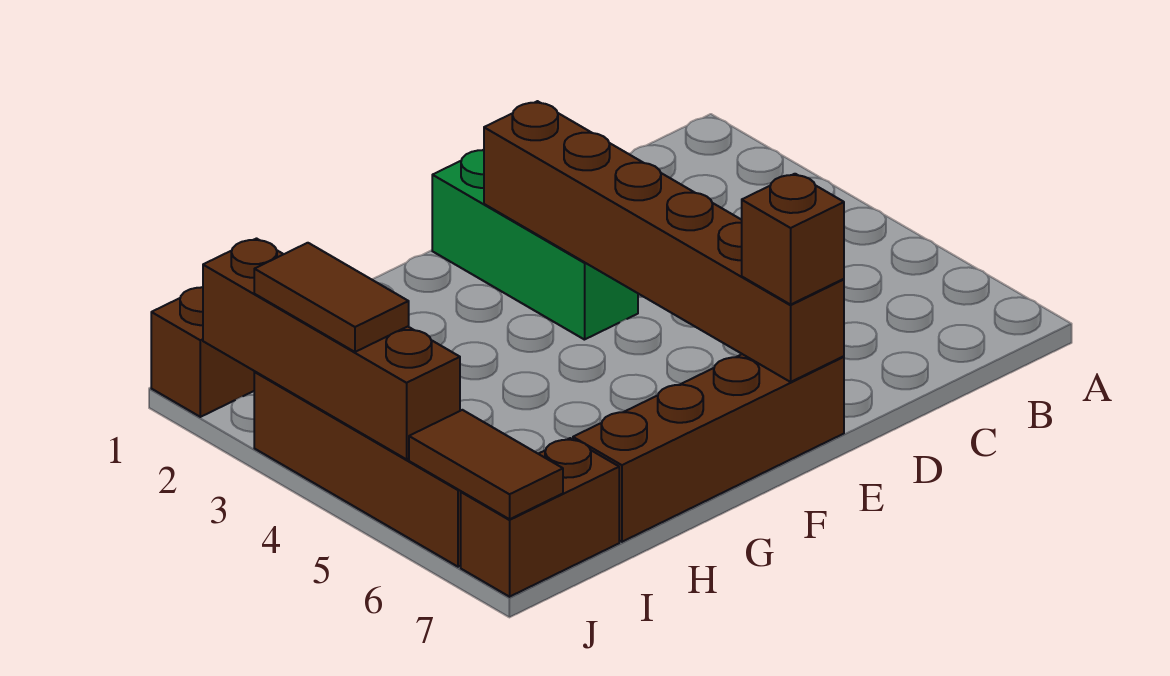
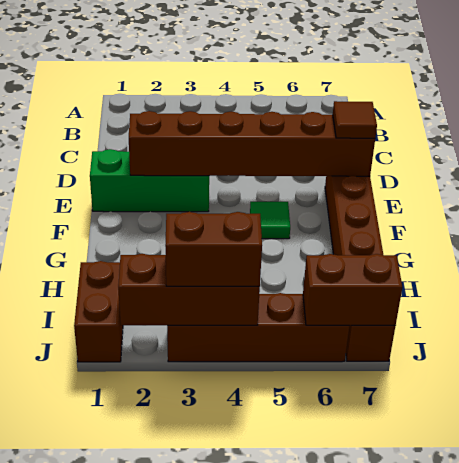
brown brick E7 level 3 -> brown tile E7 level 3
none -> green tile F5 level 1
brown brick J2:J5 level 2 -> brown brick J2:J4 level 2
brown tile J3:J4 level 3 -> brown brick J3:J4 level 3
brown tile J6:J7 level 2 -> brown brick J6:J7 level 2

